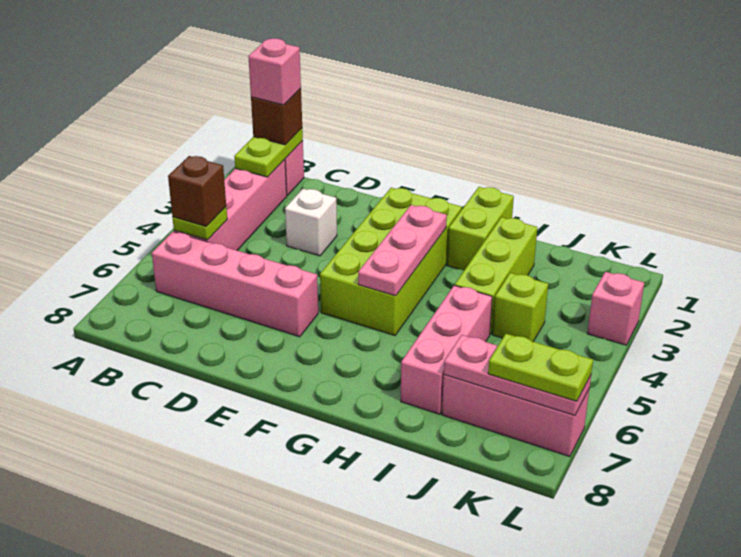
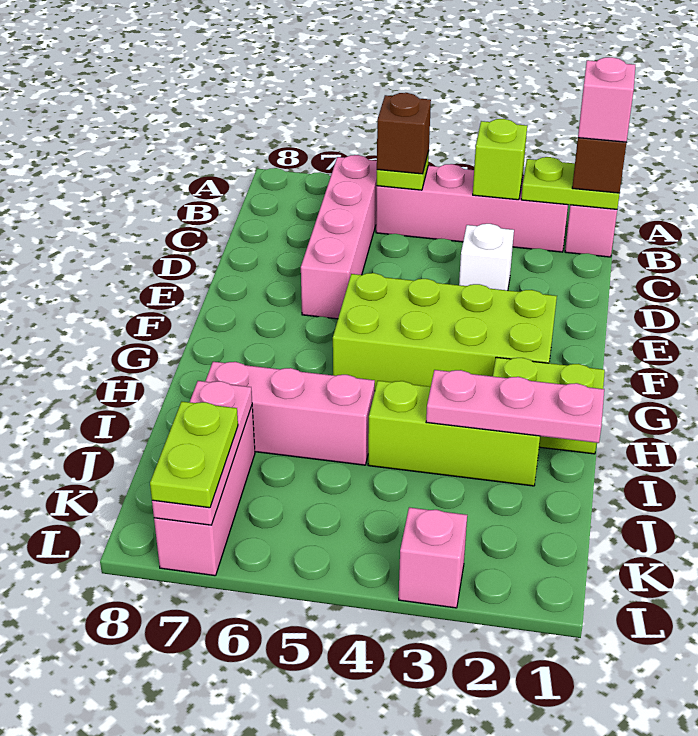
pink plate G3:G5 level 2 -> pink plate I1:I3 level 2
lime brick J4 level 1 -> lime brick B3 level 2

